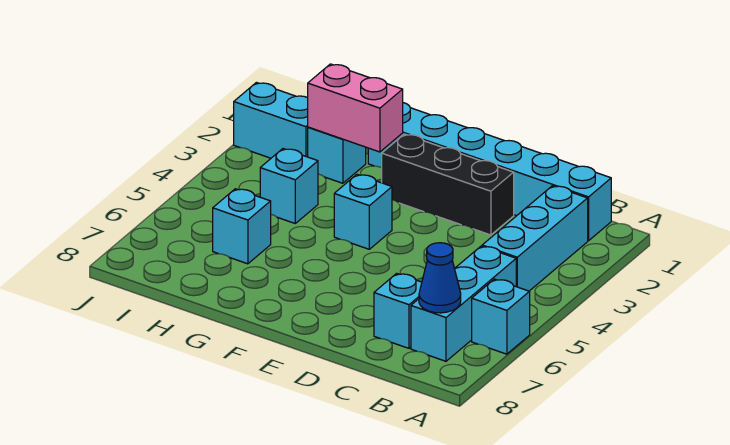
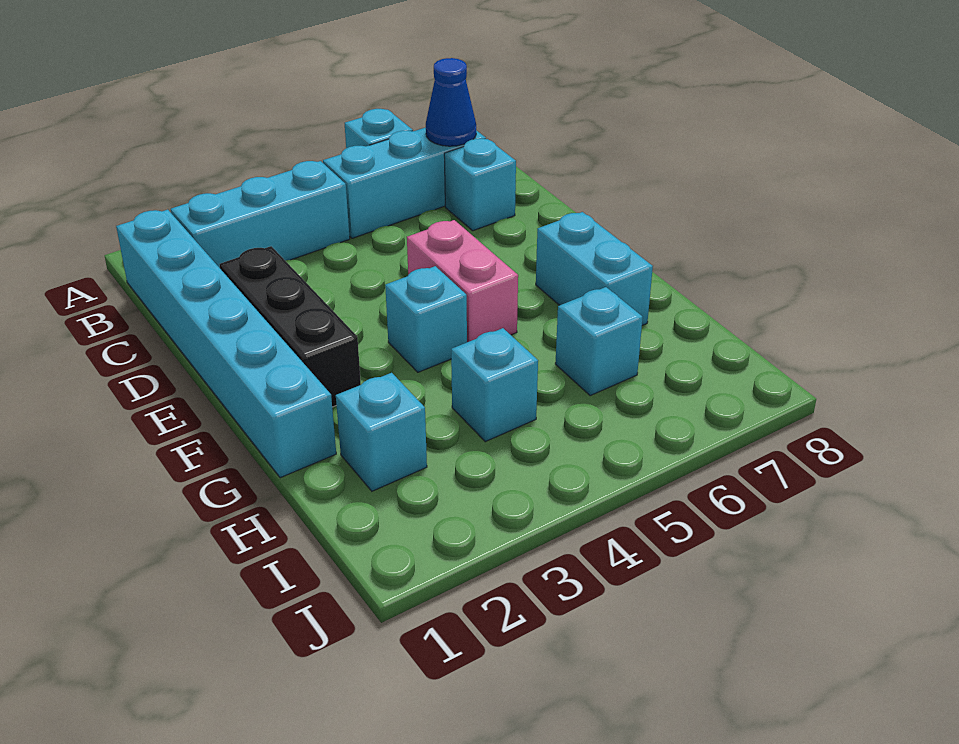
pink brick G2:H2 level 2 -> pink brick E5:F5 level 1
cyan brick I2:J2 level 1 -> cyan brick F7:G7 level 1

